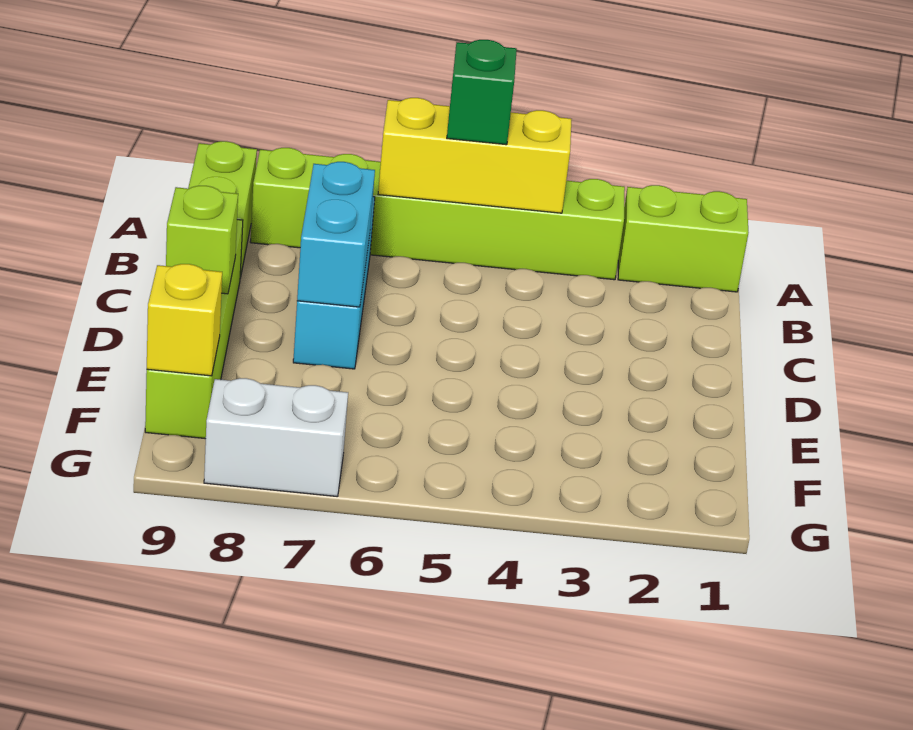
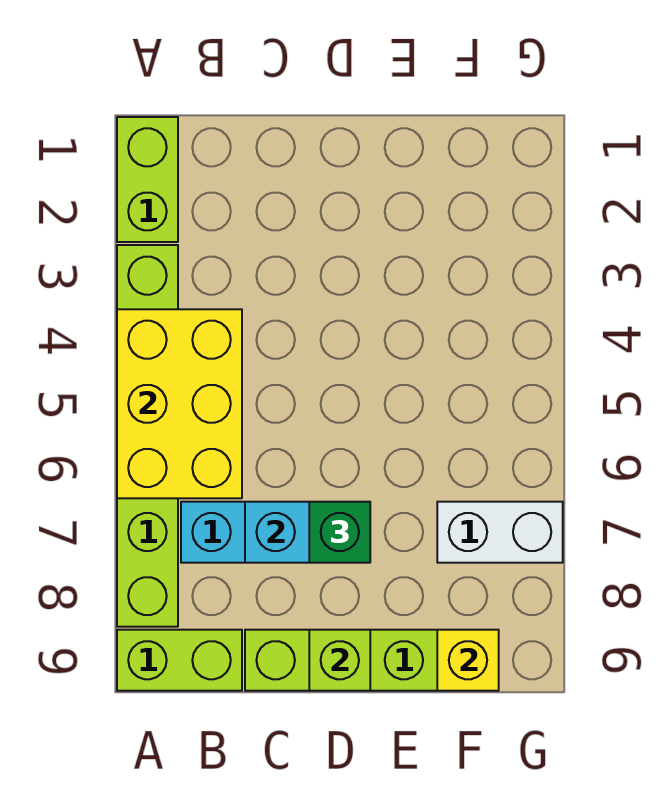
yellow brick A4:A6 level 2 -> yellow brick A4:B6 level 2
green brick A5 level 3 -> green brick D7 level 3
white brick G7:G8 level 1 -> white brick F7:G7 level 1

